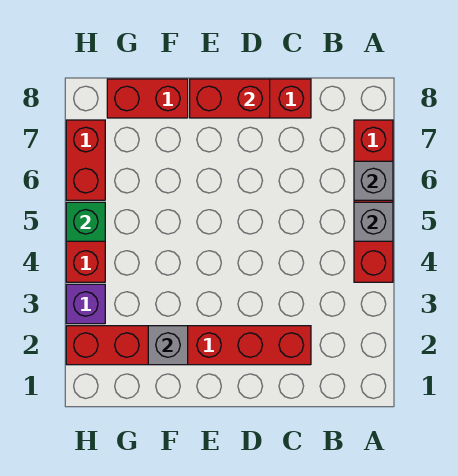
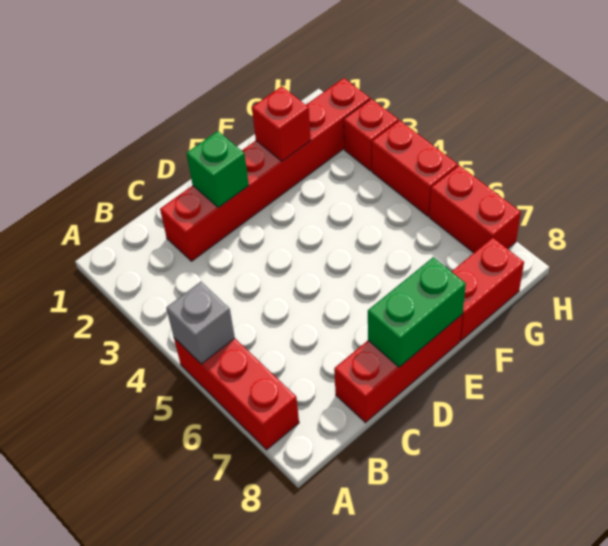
red brick A4:A7 level 1 -> red brick A5:A7 level 1
grey brick A6 level 2 -> none
red brick D8:E8 level 2 -> green brick D8:E8 level 2
grey brick F2 level 2 -> red brick F2 level 2
purple brick H3 level 1 -> red brick H3 level 1
green brick H5 level 2 -> green brick D2 level 2

